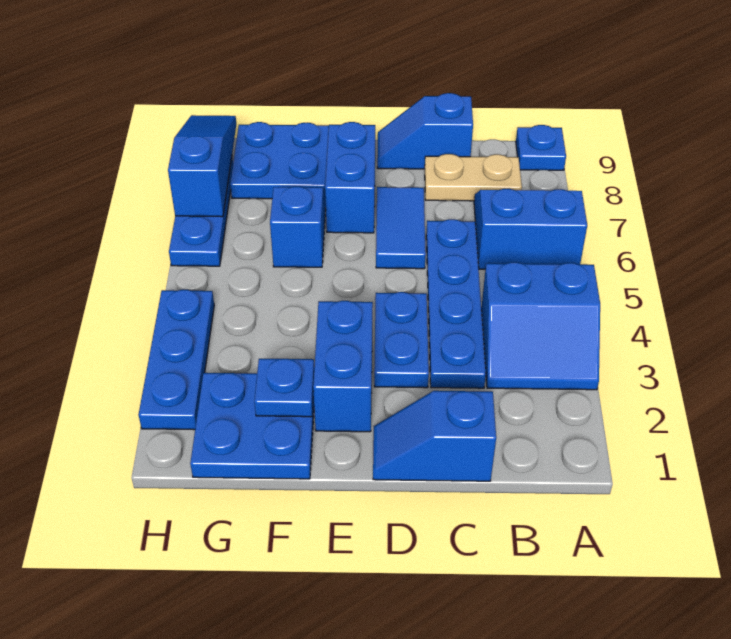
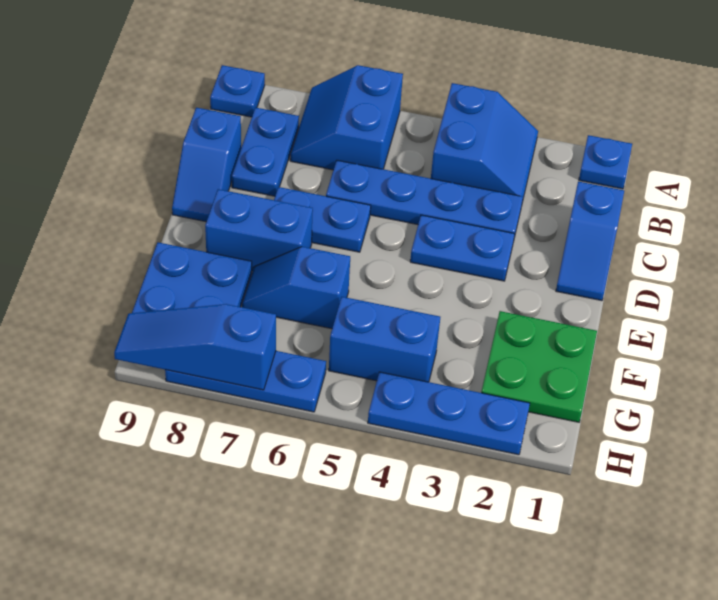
tan plate B8:C8 level 1 -> blue plate B8:C8 level 1
blue tile D6:D7 level 1 -> blue plate D6:D7 level 1
blue brick E2:E3 level 1 -> blue brick G4:G5 level 1
blue plate F1:G2 level 1 -> green plate F1:G2 level 1
blue plate F2 level 2 -> blue plate A1 level 1

